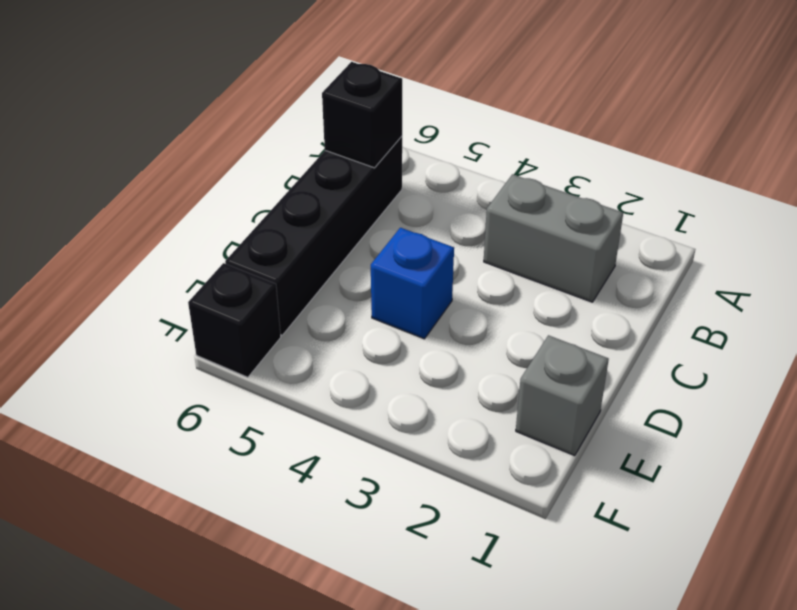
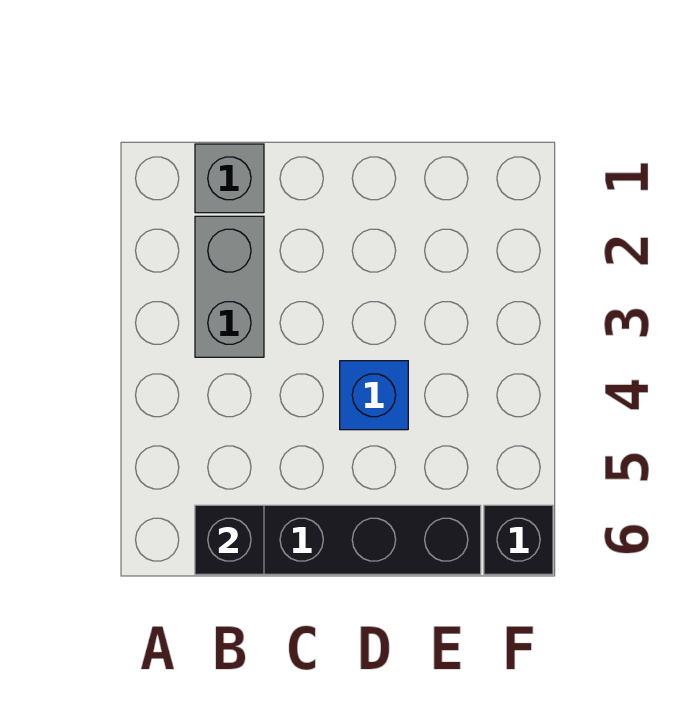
grey brick E1 level 1 -> grey brick B1 level 1

